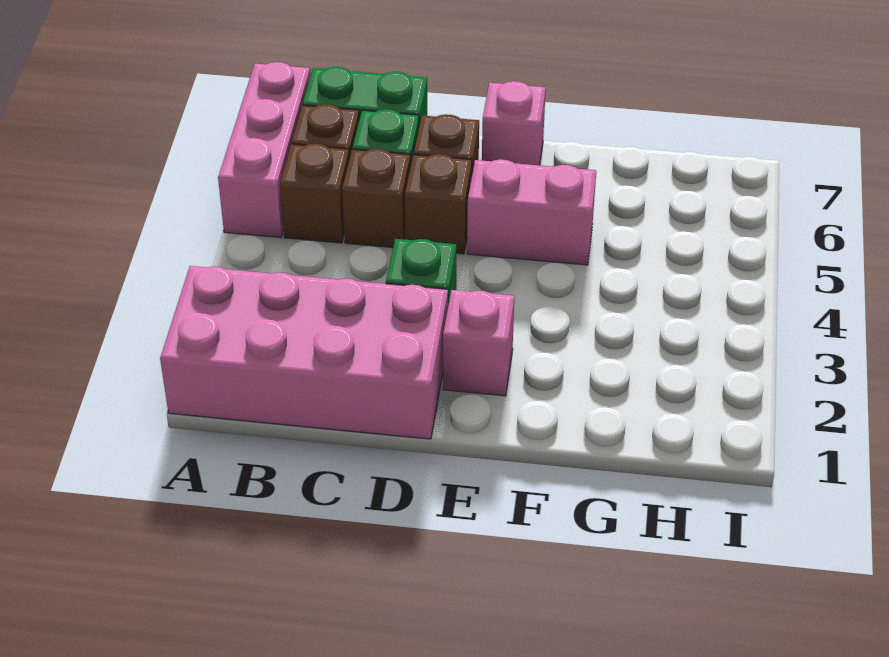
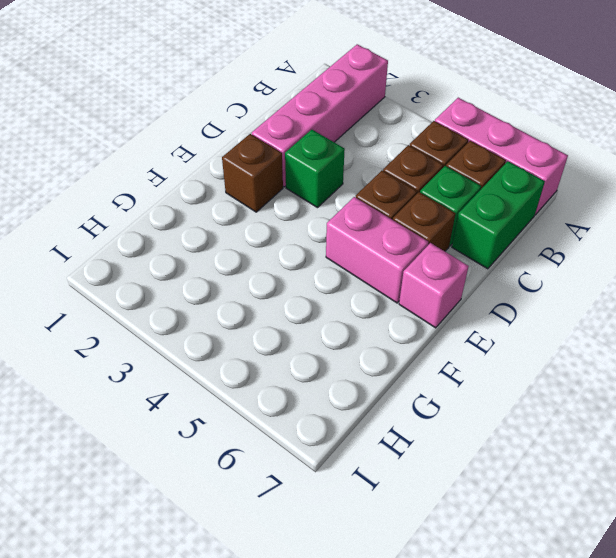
pink brick A1:D2 level 1 -> pink brick A2:D2 level 1
pink brick E2 level 1 -> brown brick E2 level 1
pink brick E5:F5 level 1 -> pink brick E5:E6 level 1

